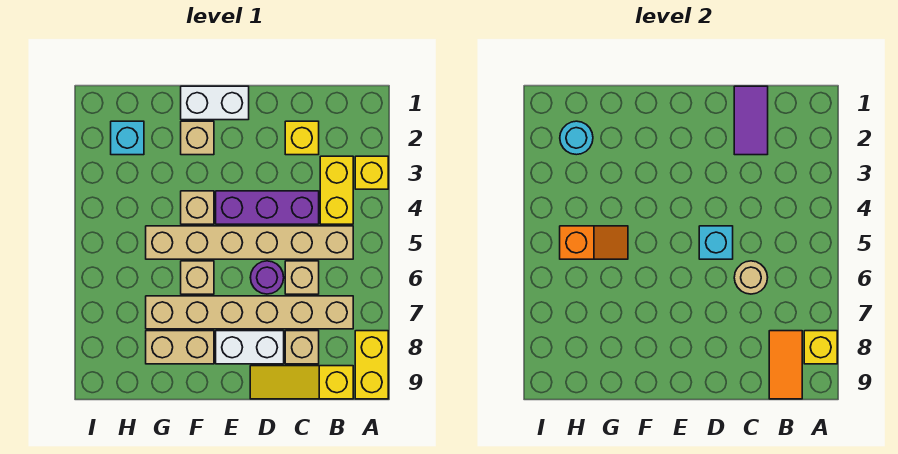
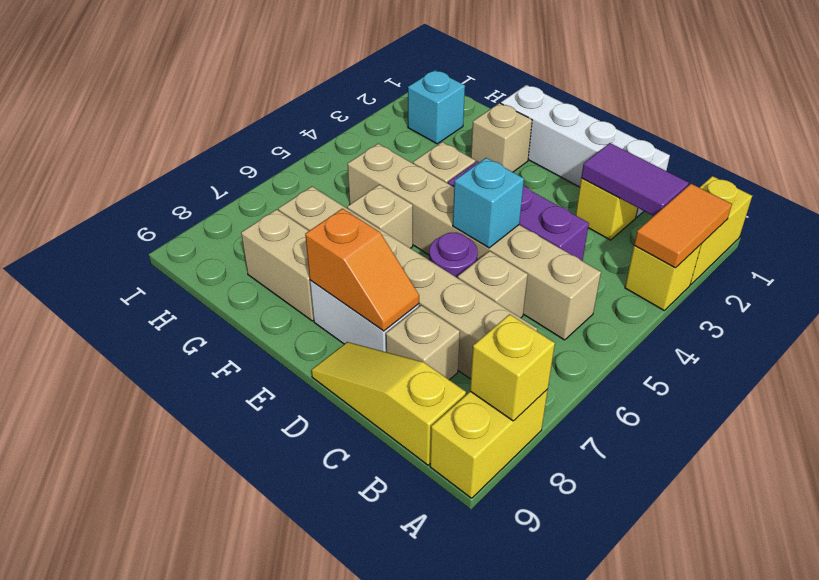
yellow brick B3:B4 level 1 -> yellow brick A1:A2 level 1
orange tile B8:B9 level 2 -> orange tile A2:A3 level 2
purple tile C1:C2 level 2 -> purple tile B2:C2 level 2
tan round brick C6 level 2 -> none
white brick E1:F1 level 1 -> white brick C1:F1 level 1
orange slope G5:H5 level 2 top H -> orange slope D8:E8 level 2 top E
cyan round brick H2 level 2 -> none

